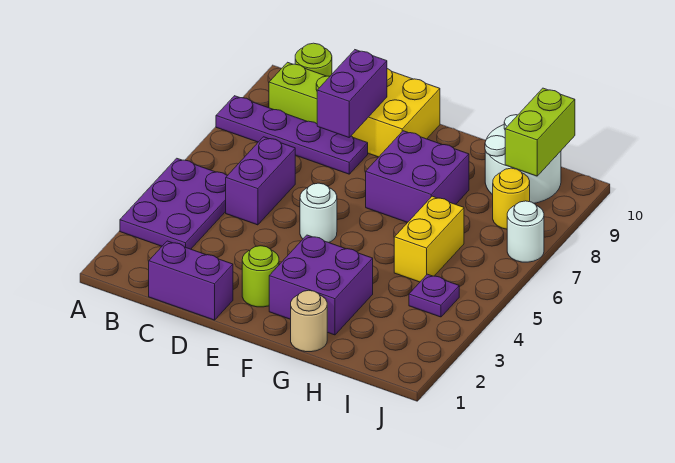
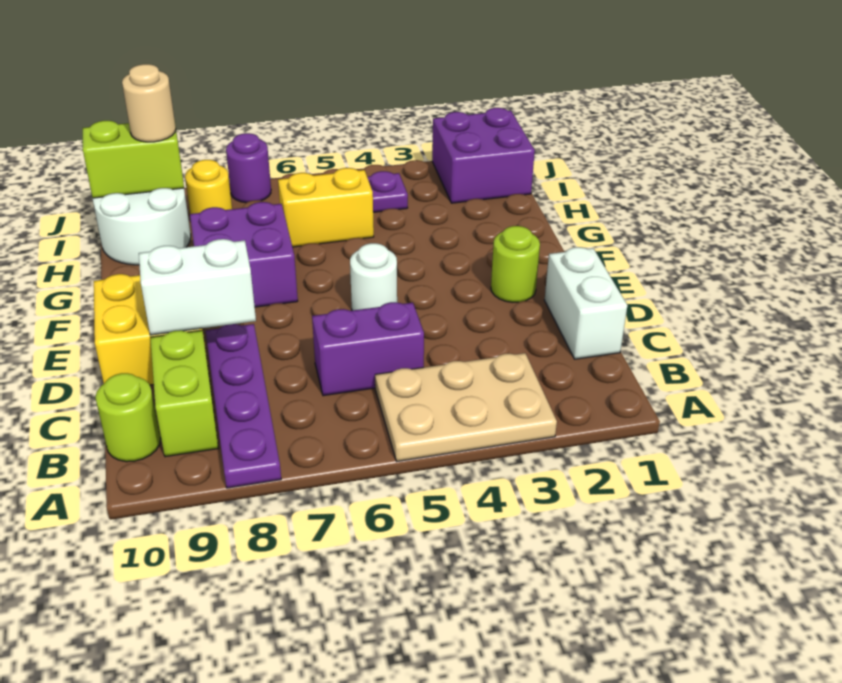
purple plate A3:B5 level 1 -> tan plate A3:B5 level 1
purple brick C1:D1 level 1 -> white brick C1:D1 level 1
purple brick D8:D9 level 2 -> white brick D8:D9 level 2
purple brick F2:G3 level 1 -> purple brick I1:J2 level 1
tan round brick G1 level 1 -> tan round brick I9 level 3
white round brick J7 level 1 -> purple round brick J7 level 1

